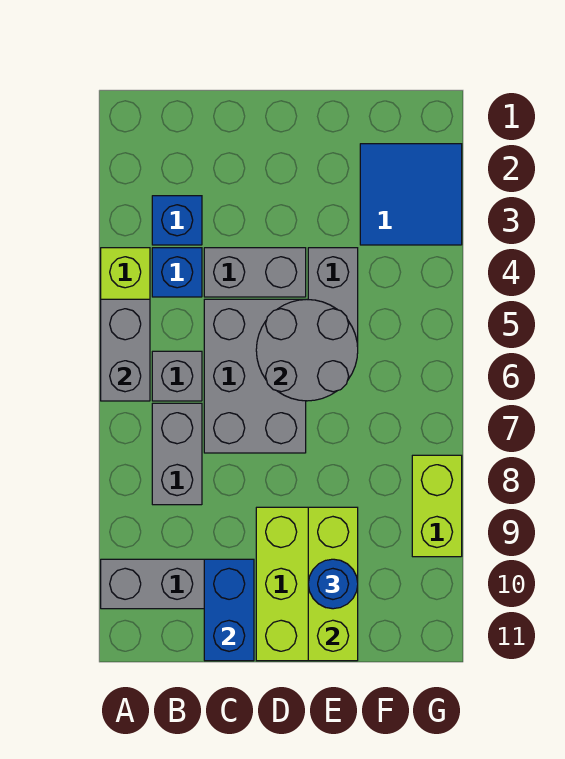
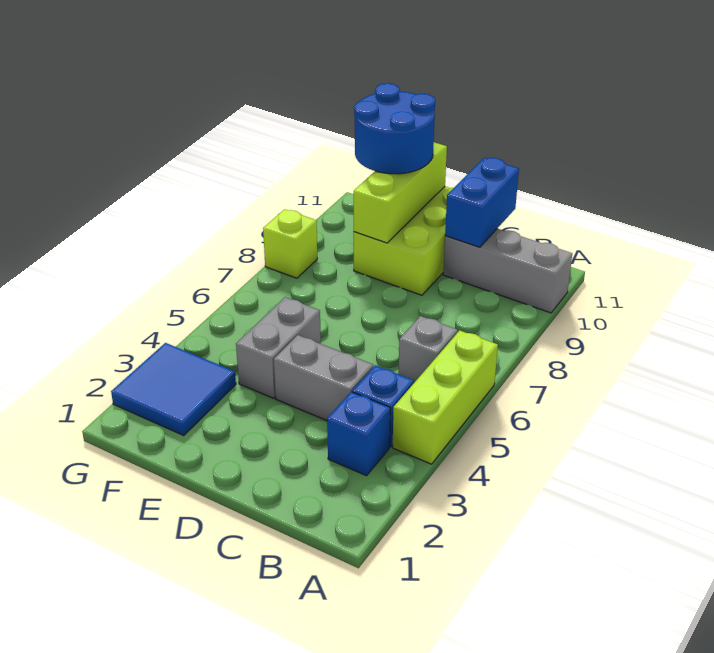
grey brick A5:A6 level 2 -> none
grey brick B7:B8 level 1 -> none
grey brick C5:D7 level 1 -> none
grey round brick D5:E6 level 2 -> none
blue round brick E10 level 3 -> blue round brick E10:F11 level 3
lime brick G8:G9 level 1 -> lime brick G8 level 1

